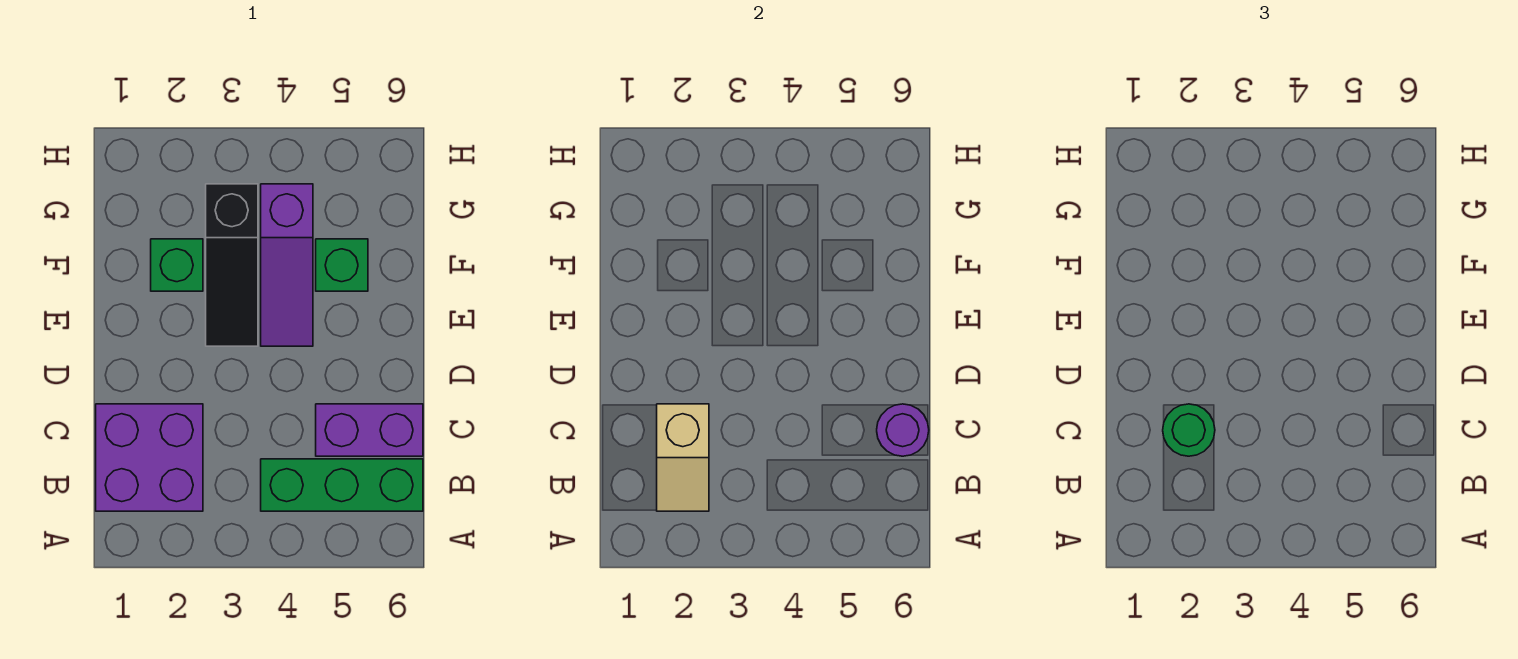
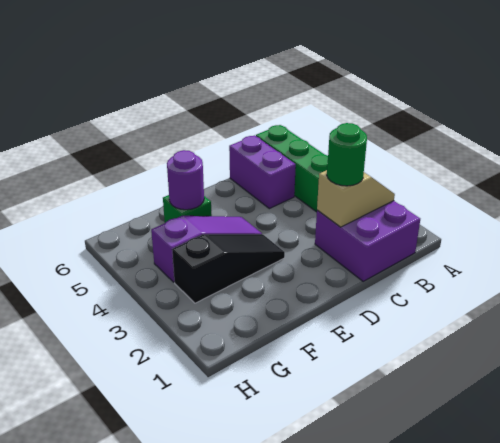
purple round brick C6 level 2 -> purple round brick F5 level 2
green brick F2 level 1 -> none

